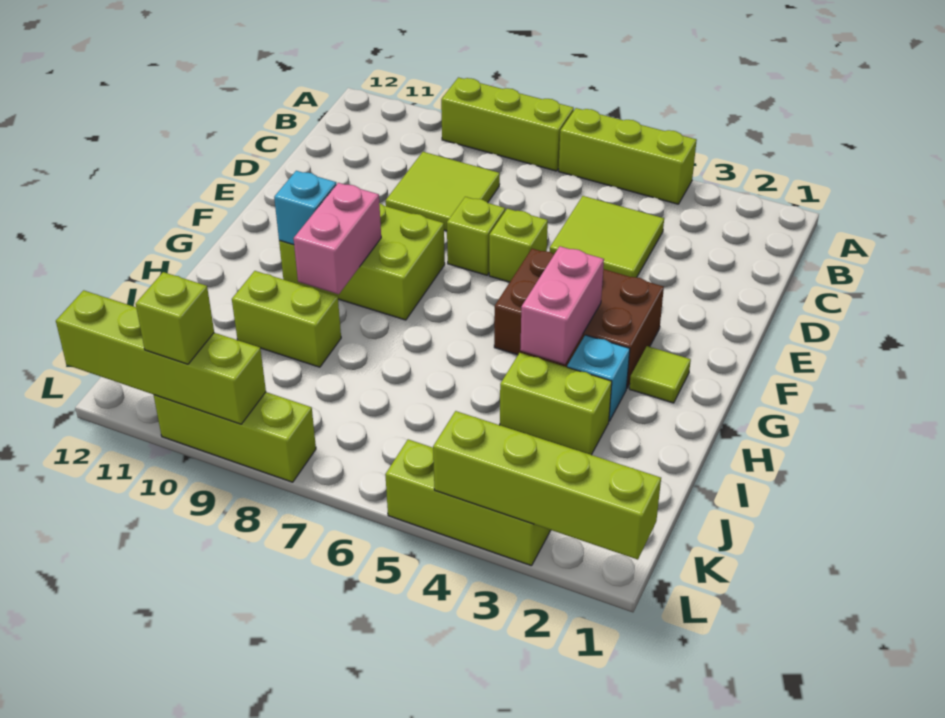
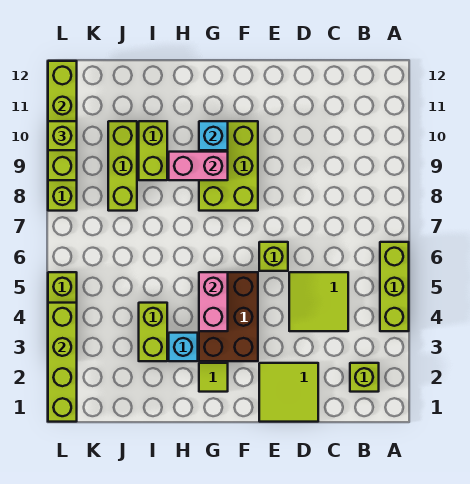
lime brick A7:A9 level 1 -> lime brick J8:J10 level 1
lime tile C8:D9 level 1 -> lime tile D1:E2 level 1
lime brick E7 level 1 -> lime brick B2 level 1
pink brick G4:H4 level 2 -> pink brick G4:G5 level 2

